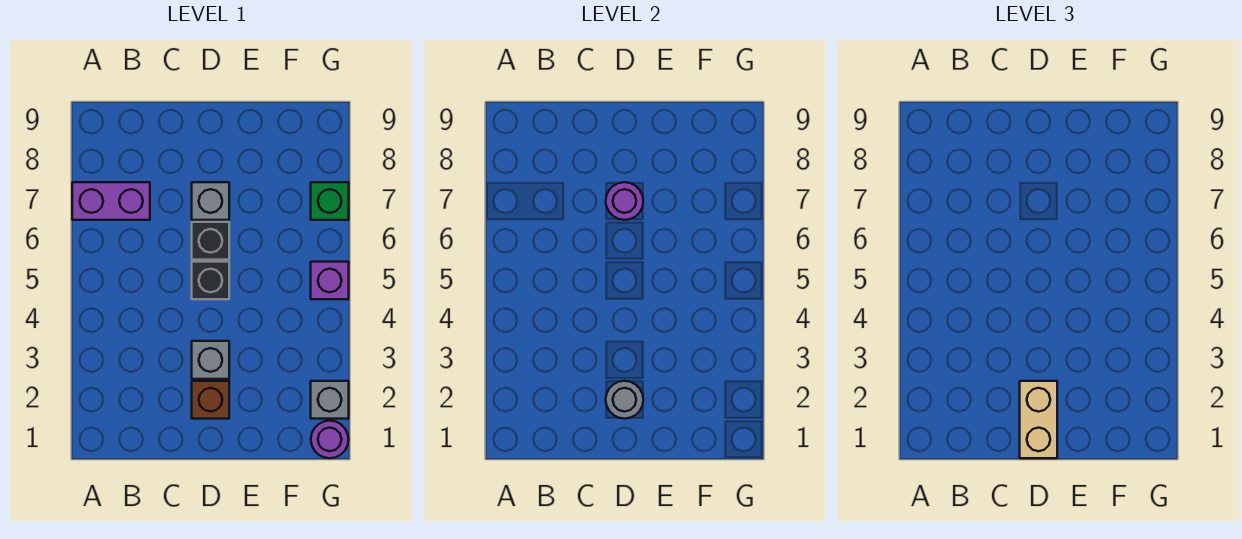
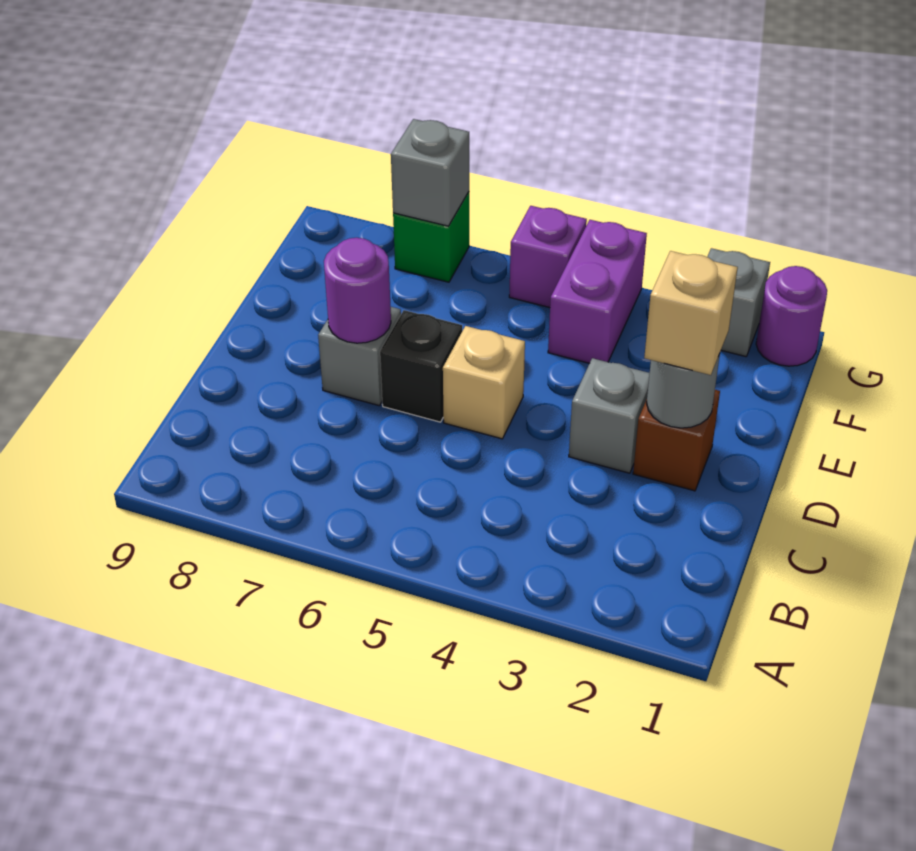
purple brick A7:B7 level 1 -> purple brick F4:G4 level 1
tan brick D1:D2 level 3 -> tan brick D2 level 3
black brick D5 level 1 -> tan brick D5 level 1
none -> grey brick G7 level 2

